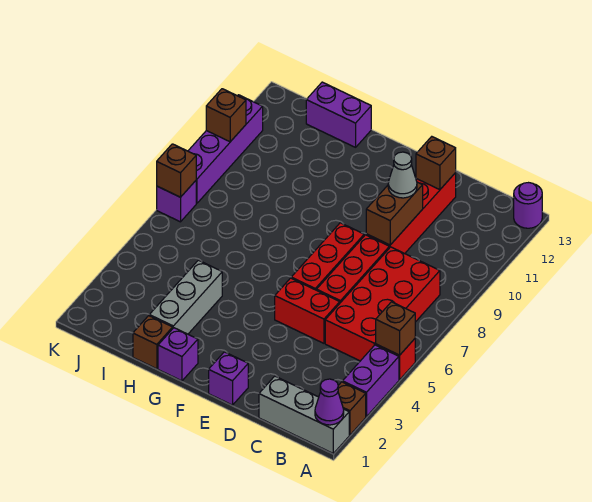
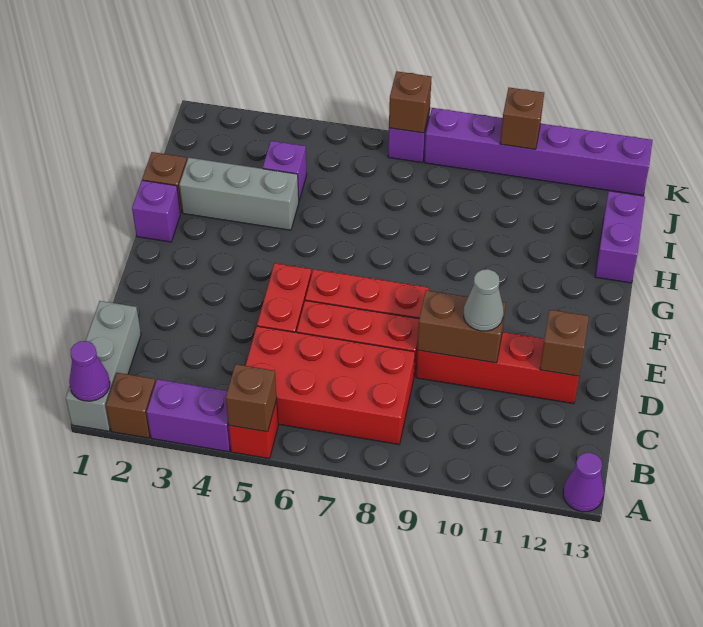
purple round brick A13 level 1 -> purple cone A13 level 1
purple brick E1 level 1 -> purple brick I4 level 1
purple brick K8:K11 level 1 -> purple brick K8:K13 level 1

